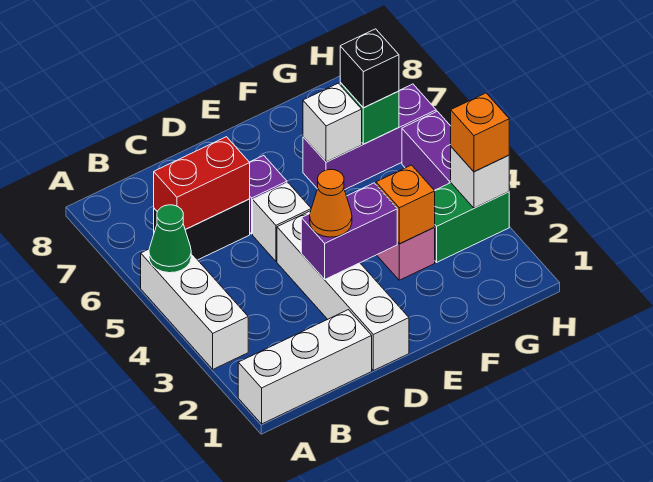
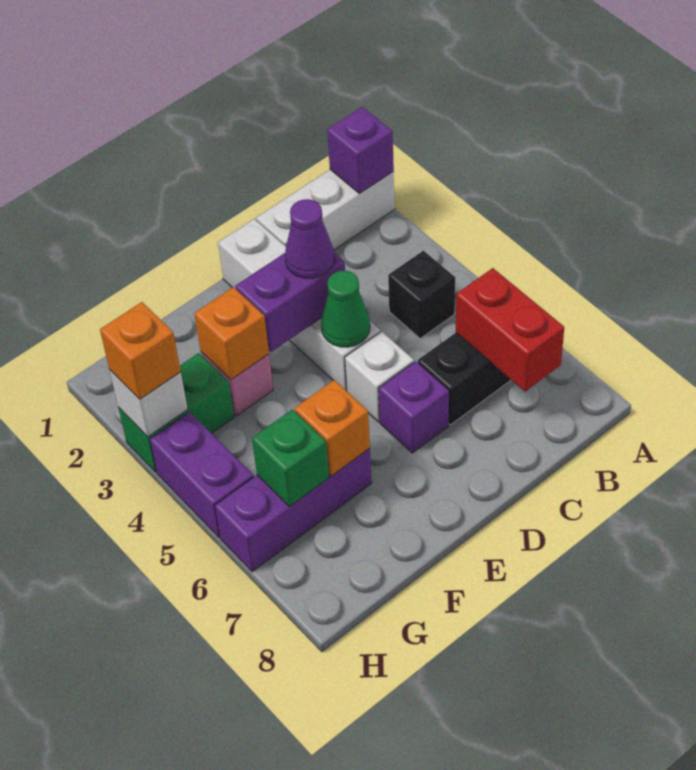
none -> purple brick A1 level 2
white brick A3:A5 level 1 -> none
green cone A5 level 2 -> green cone D4 level 2
red brick B6:C6 level 2 -> red brick B6:B7 level 2
orange cone D3 level 3 -> purple cone D3 level 3
white brick F6 level 2 -> orange brick F6 level 2
black brick G6 level 3 -> black brick B4 level 1

